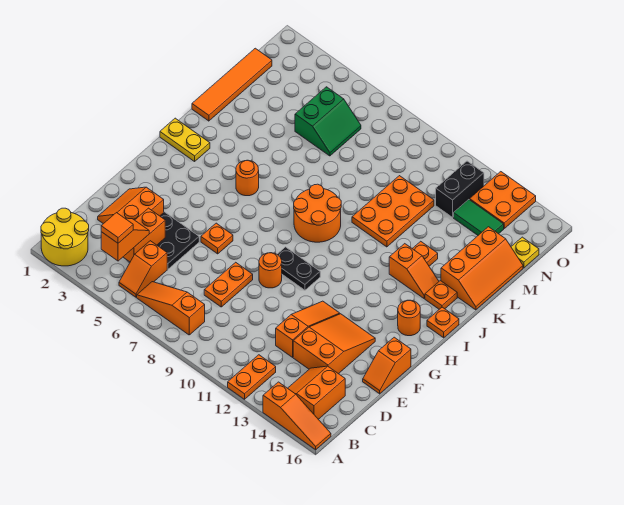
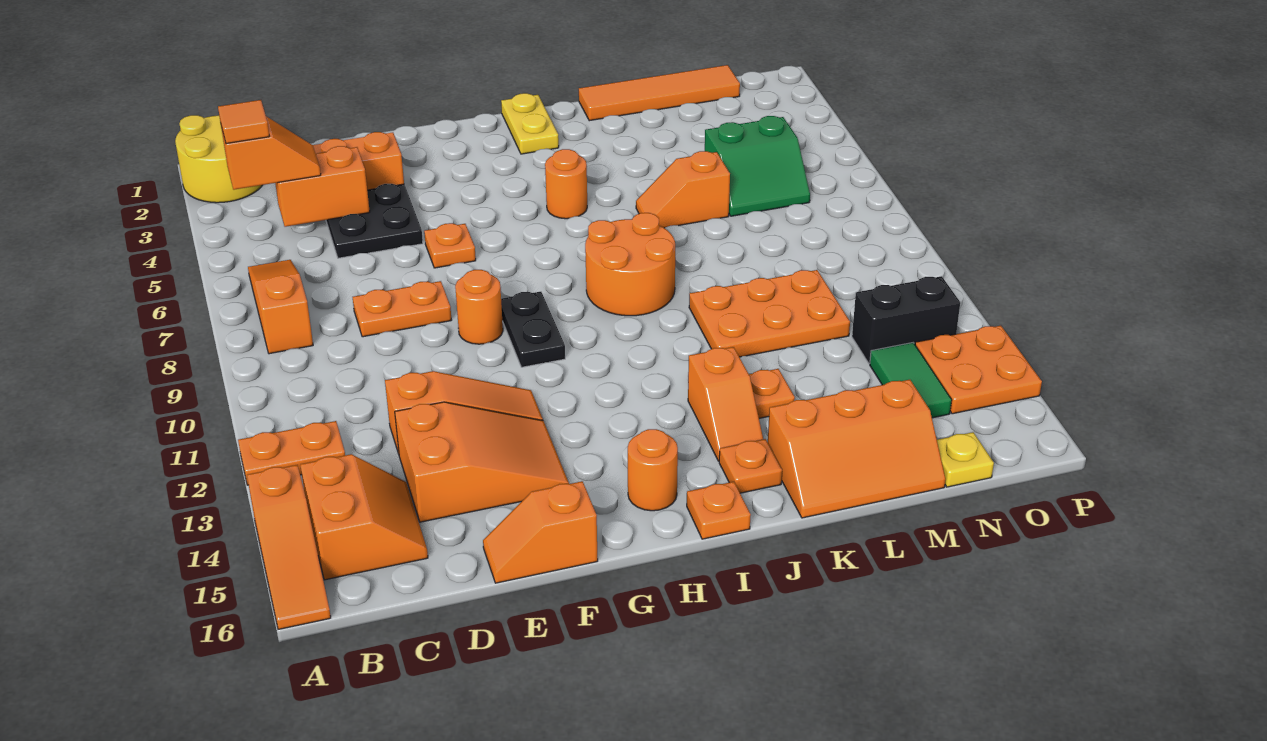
orange slope B5:C5 level 1 top C -> orange slope K6:L6 level 1 top L
orange slope B14:C15 level 1 top 15 -> orange slope B14:C15 level 1 top B

